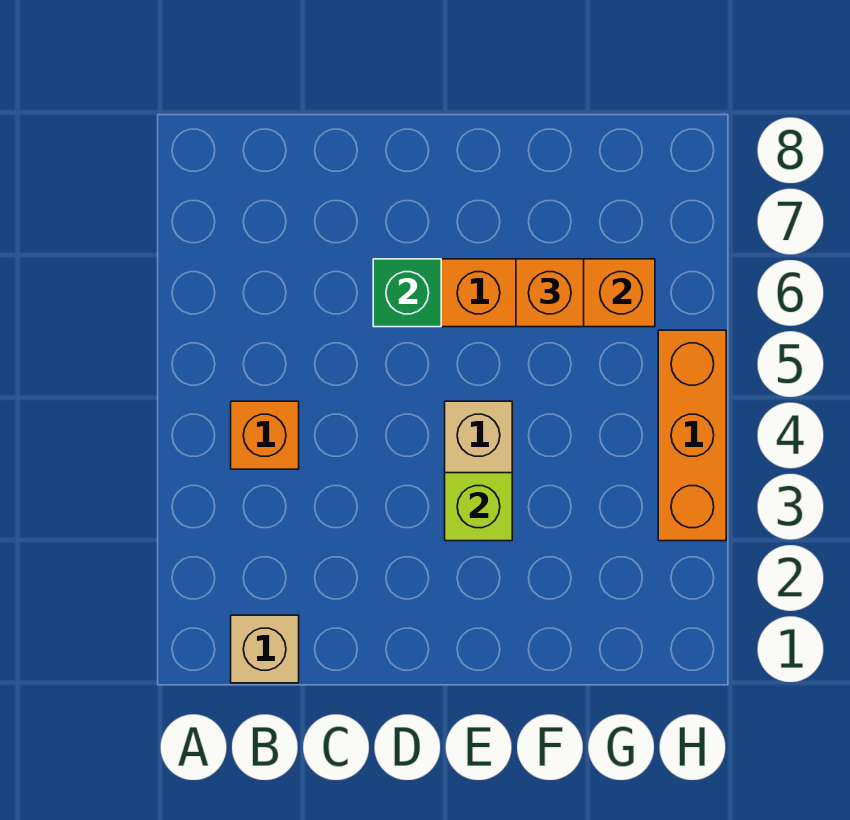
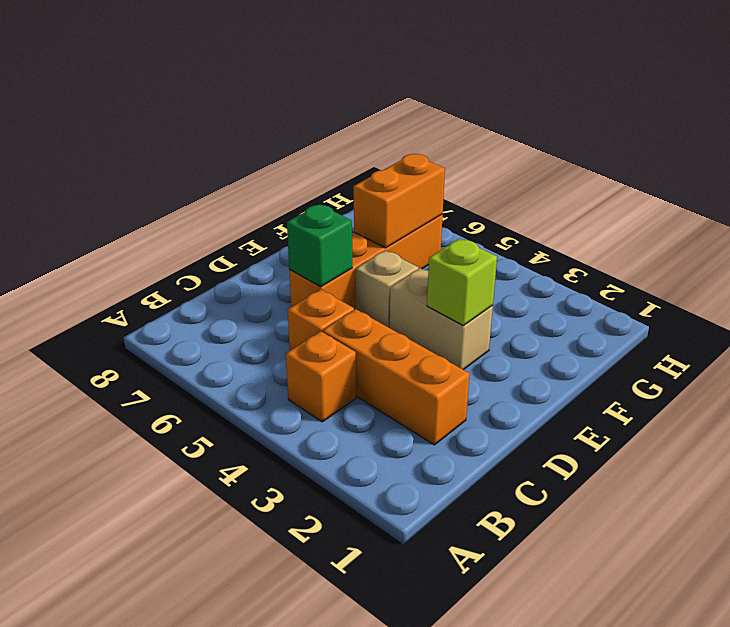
tan brick B1 level 1 -> tan brick E5 level 1
orange brick F6 level 3 -> orange brick C5 level 1
orange brick H3:H5 level 1 -> orange brick C2:C4 level 1

